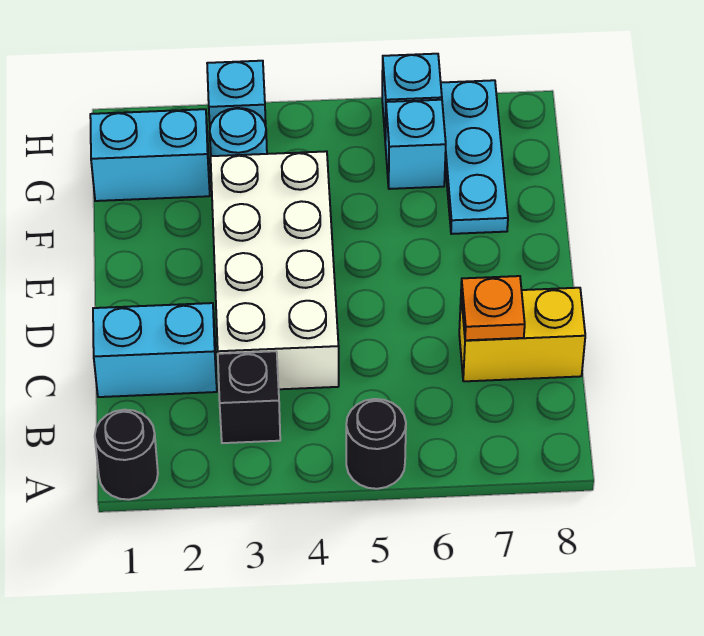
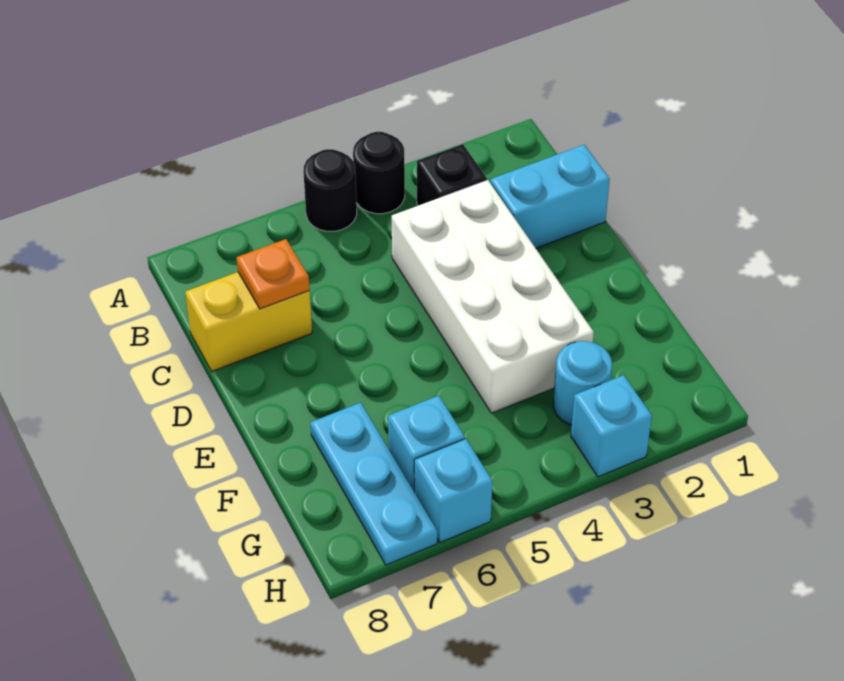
black round brick A1 level 1 -> black round brick A4 level 1
cyan brick G1:G2 level 1 -> none

